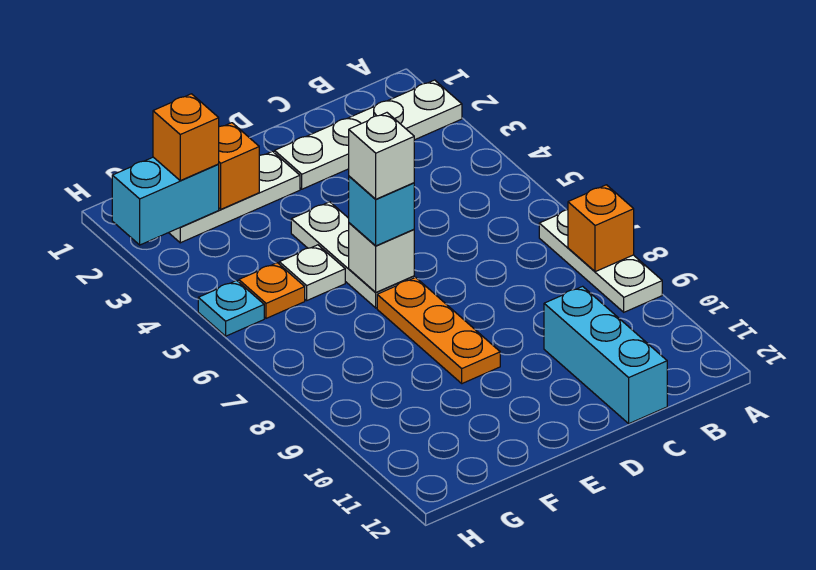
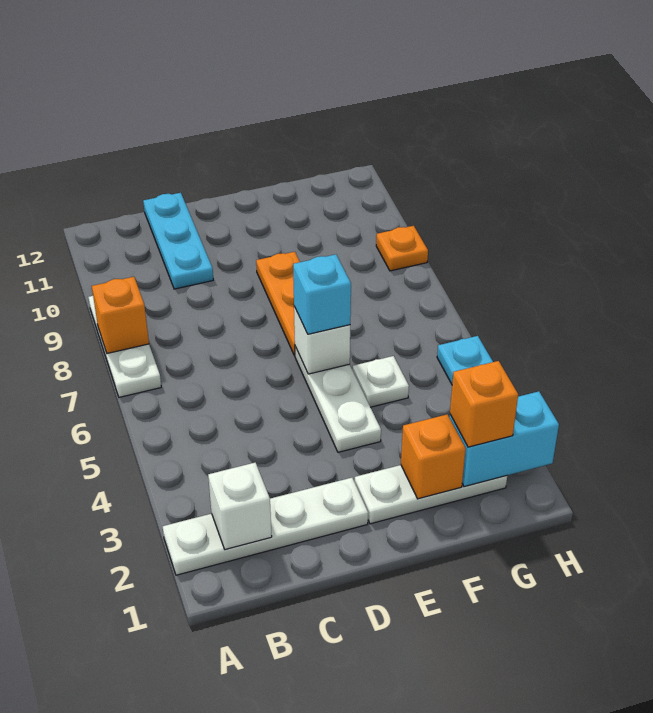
cyan brick C10:C12 level 1 -> cyan plate C10:C12 level 1
white brick E6 level 4 -> white brick B2 level 2
orange plate G5 level 1 -> orange plate H9 level 1

